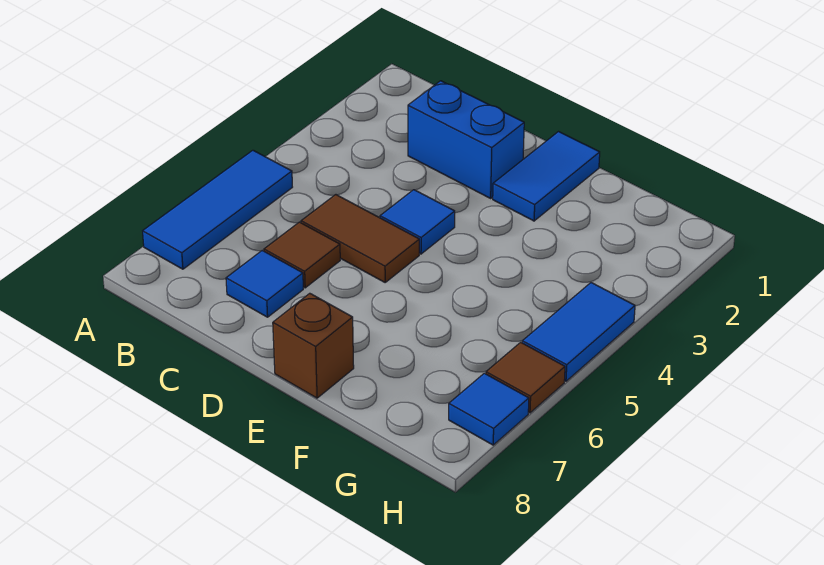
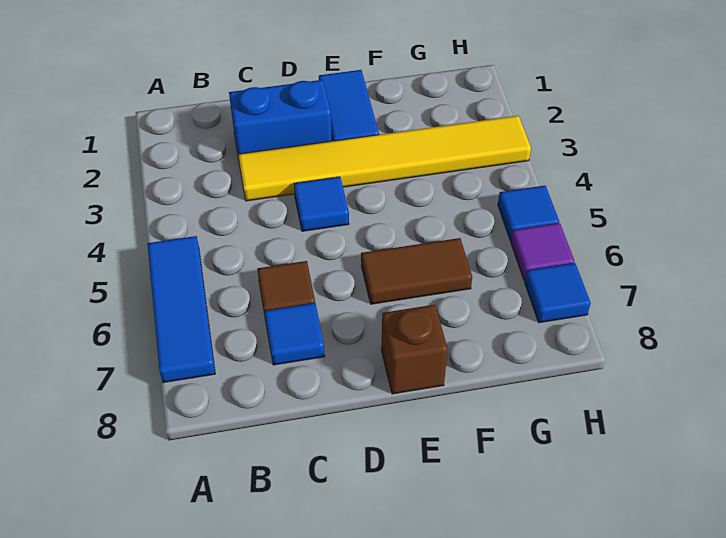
none -> yellow tile C3:H3 level 1
brown tile C5:D5 level 1 -> brown tile E6:F6 level 1
blue tile H4:H5 level 1 -> blue tile H5 level 1
brown tile H6 level 1 -> purple tile H6 level 1

